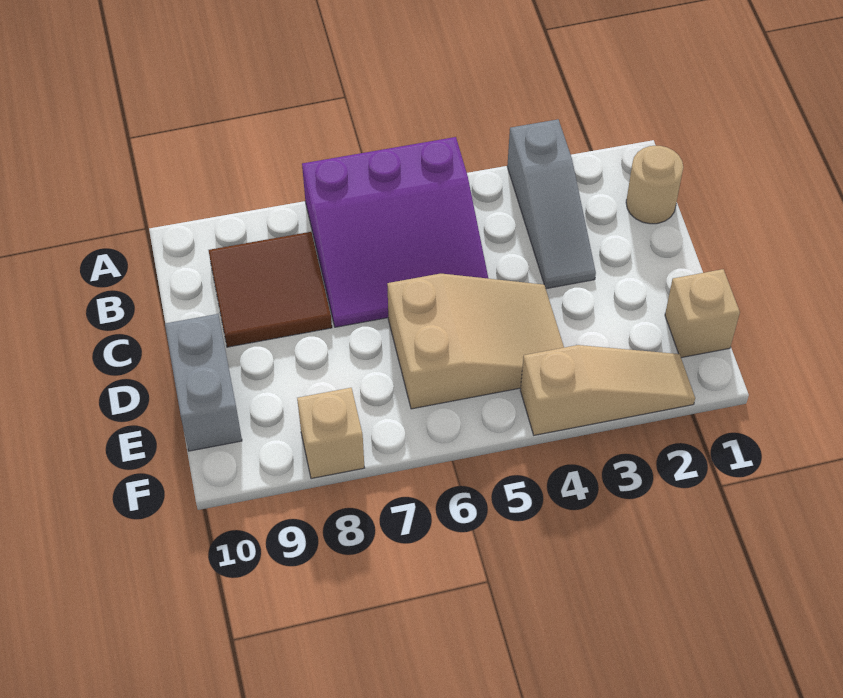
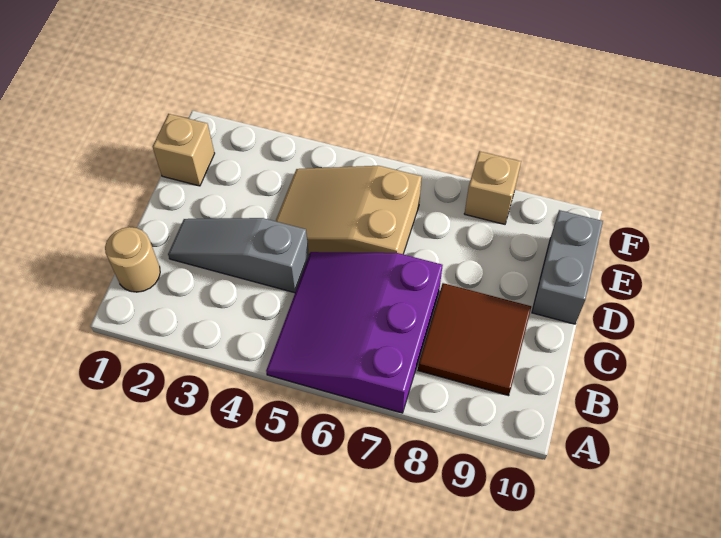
grey slope A3:C3 level 1 top A -> grey slope C2:C4 level 1 top 4
purple slope A5:C7 level 1 top A -> purple slope A5:C7 level 1 top 7
tan slope F2:F4 level 1 top 4 -> none

